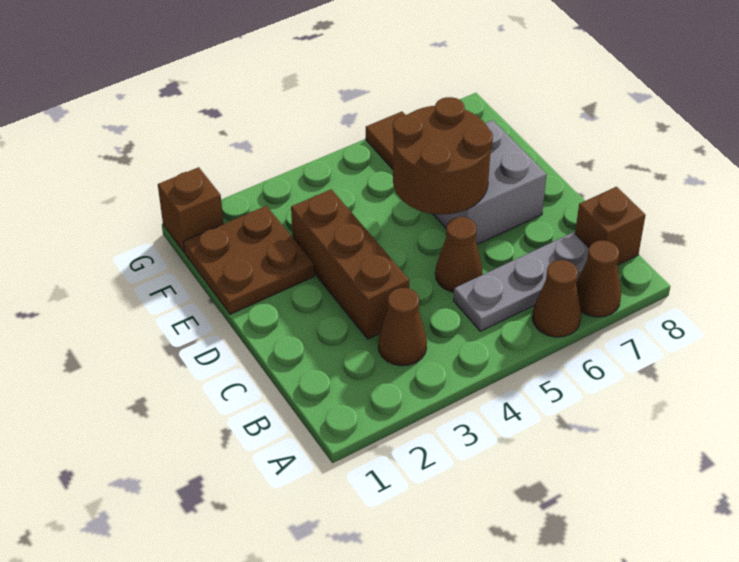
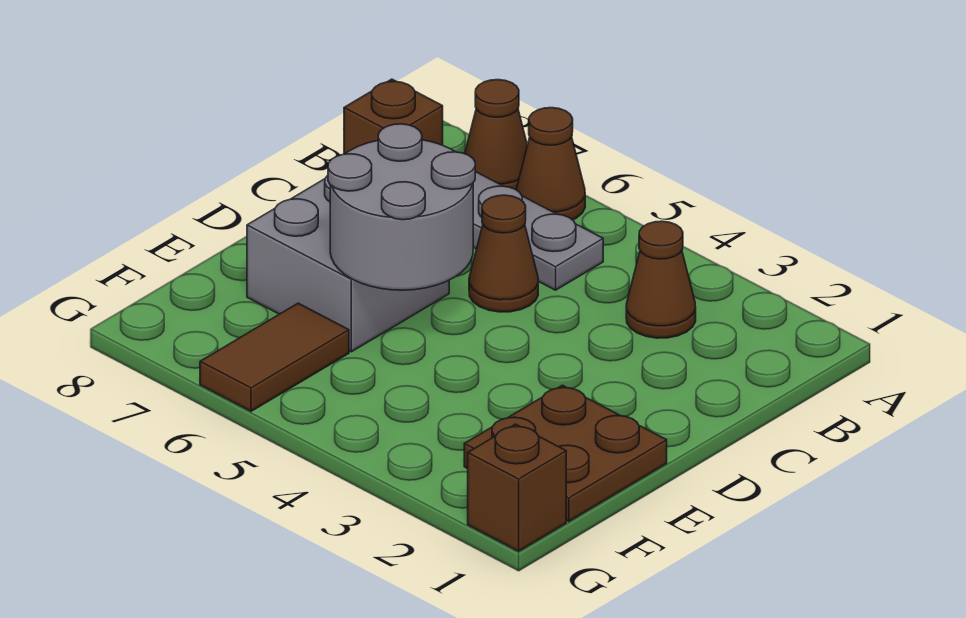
brown brick C3:E3 level 1 -> none
brown round brick D5:E6 level 2 -> grey round brick D5:E6 level 2

